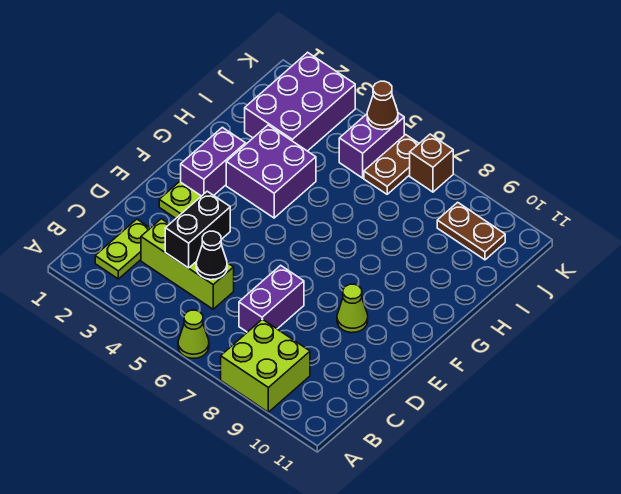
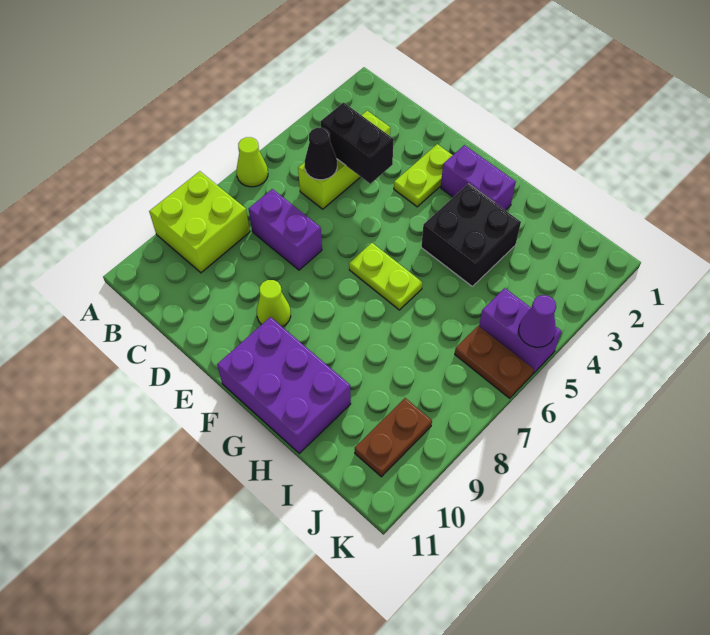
lime plate B2:C2 level 1 -> lime plate F6:G6 level 1
purple brick G3:H4 level 1 -> black brick G3:H4 level 1
purple brick I2:K3 level 1 -> purple brick F10:H11 level 1
brown cone K5 level 2 -> purple cone K5 level 2
brown brick K7 level 1 -> none

